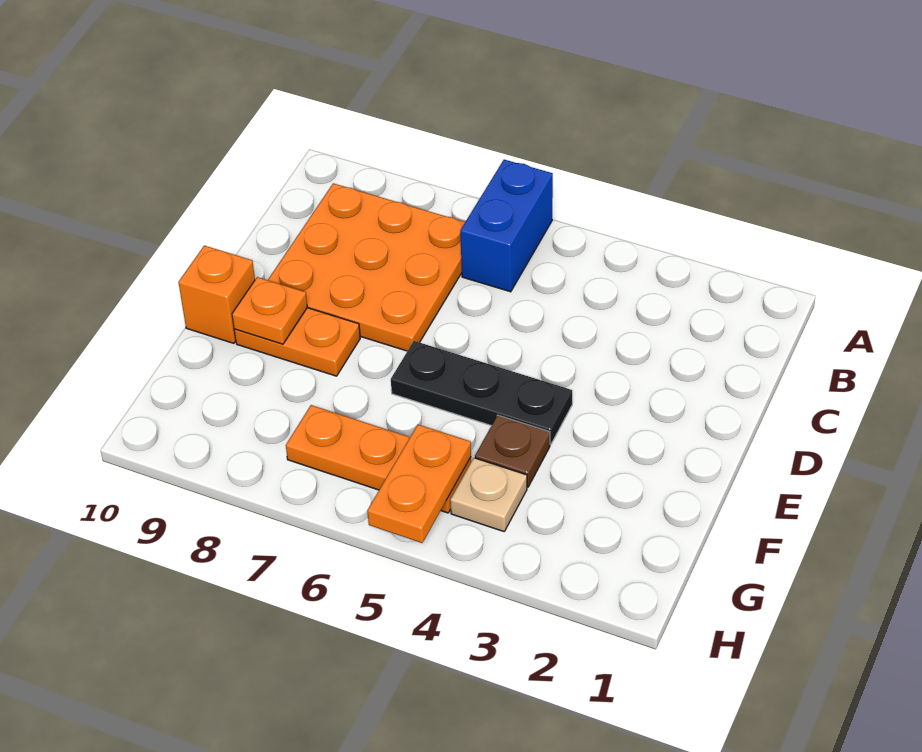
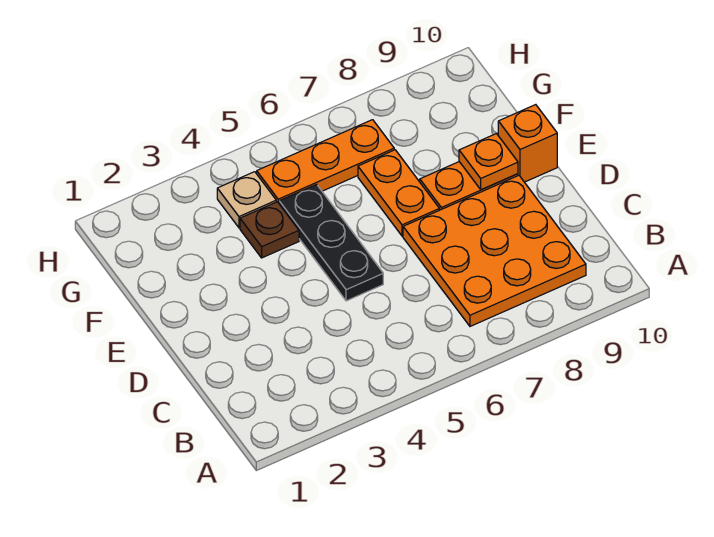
blue brick A6:B6 level 1 -> none
black plate E4:E6 level 1 -> black plate D5:F5 level 1
orange plate G5:H5 level 2 -> orange plate E7:F7 level 1

